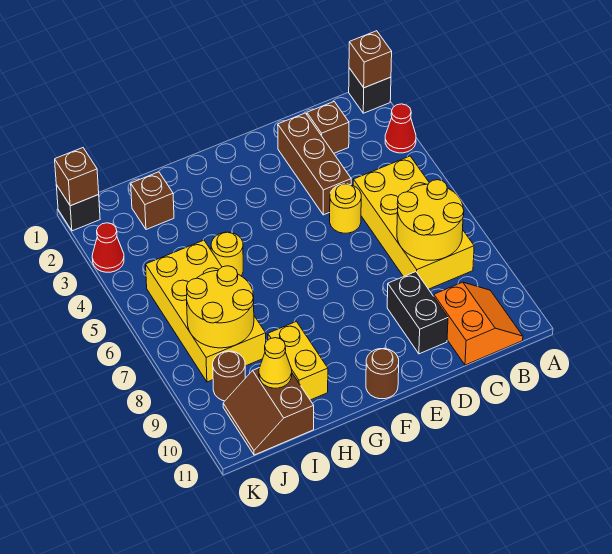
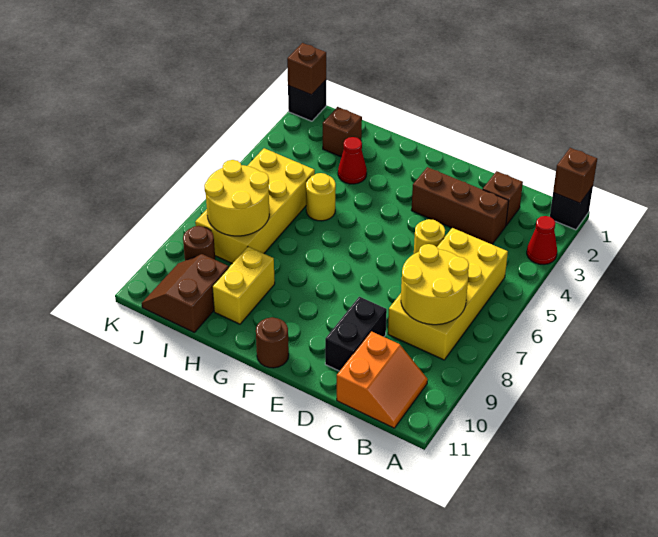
brown brick D2:D4 level 1 -> brown brick C3:E3 level 1
yellow cone I10 level 2 -> none
red cone K3 level 1 -> red cone H3 level 1

